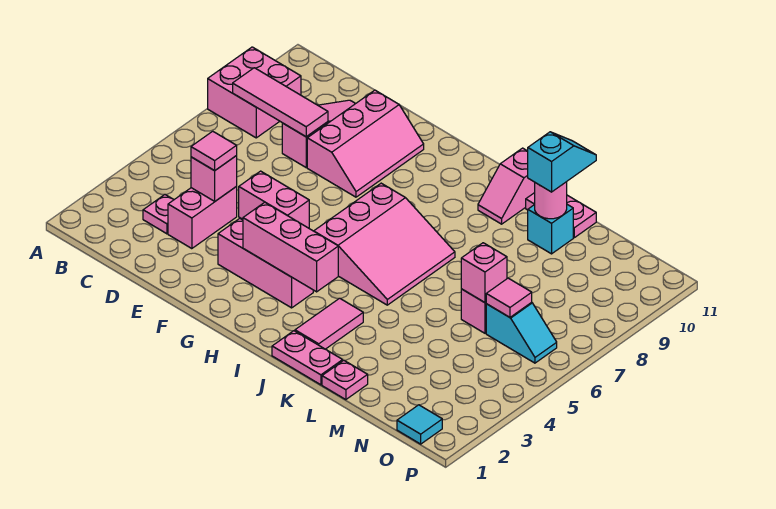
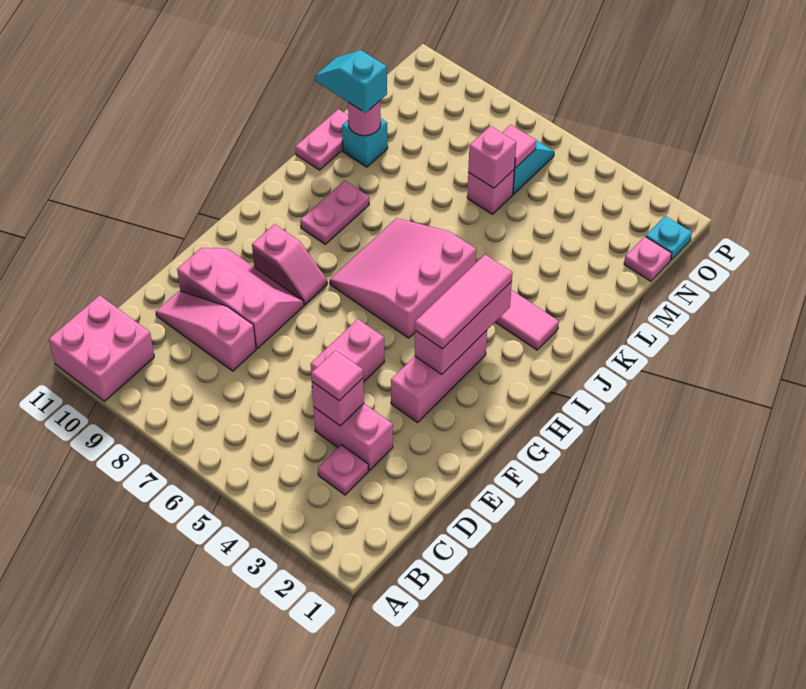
pink brick A8:B9 level 1 -> pink brick A10:B11 level 1
pink tile B8:D8 level 2 -> pink tile G3:I3 level 3
pink slope H5:J7 level 1 top H -> pink slope H5:J7 level 1 top 5
pink plate J1:K1 level 1 -> pink plate I9:J9 level 1
pink slope J10:J11 level 1 top 11 -> pink slope G8:G9 level 1 top 9
pink plate L1 level 1 -> pink plate N1 level 1
cyan tile O1 level 1 -> cyan plate O1 level 1

